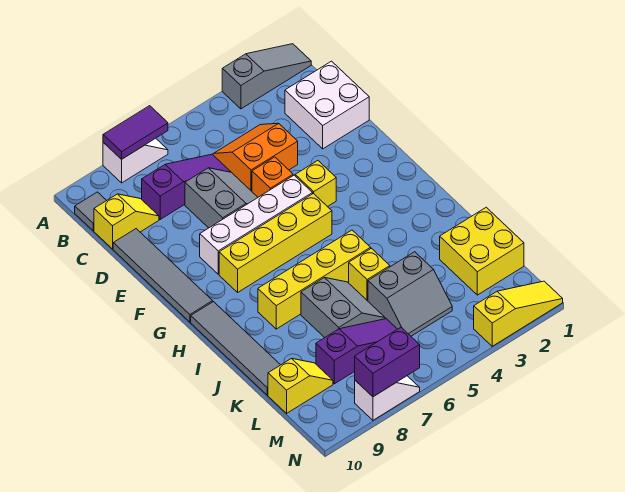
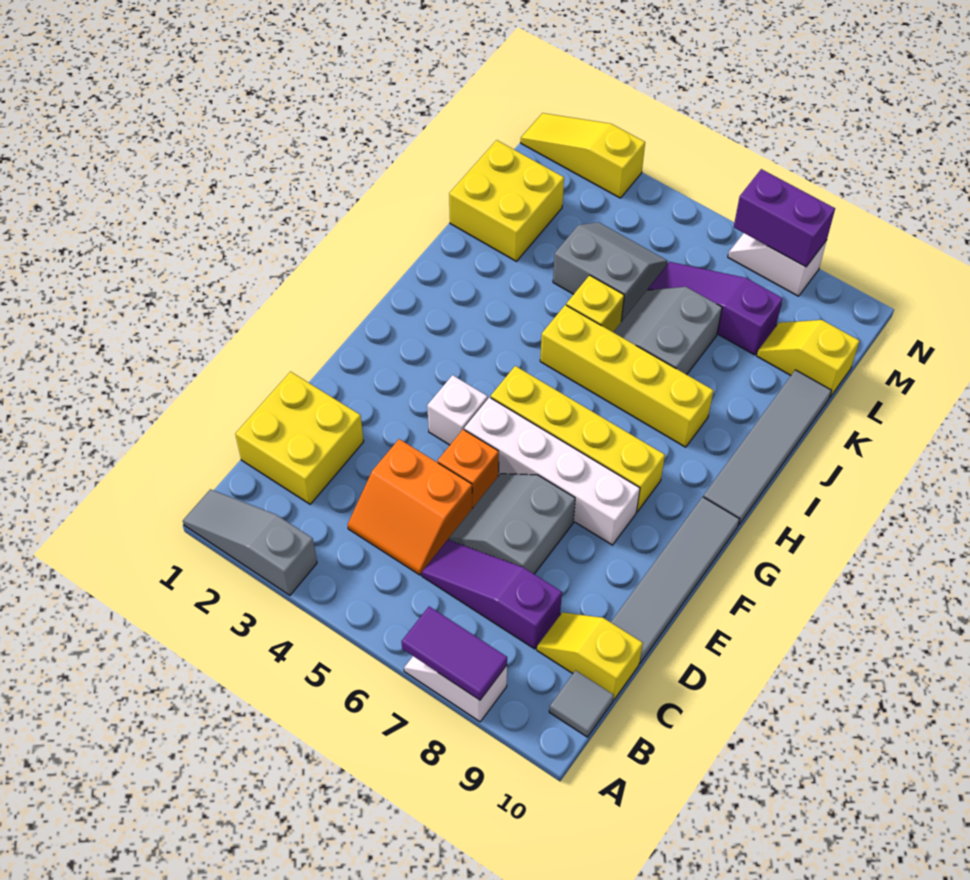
white brick C1:D2 level 1 -> yellow brick C1:D2 level 1
yellow brick F4 level 1 -> white brick F4 level 1

